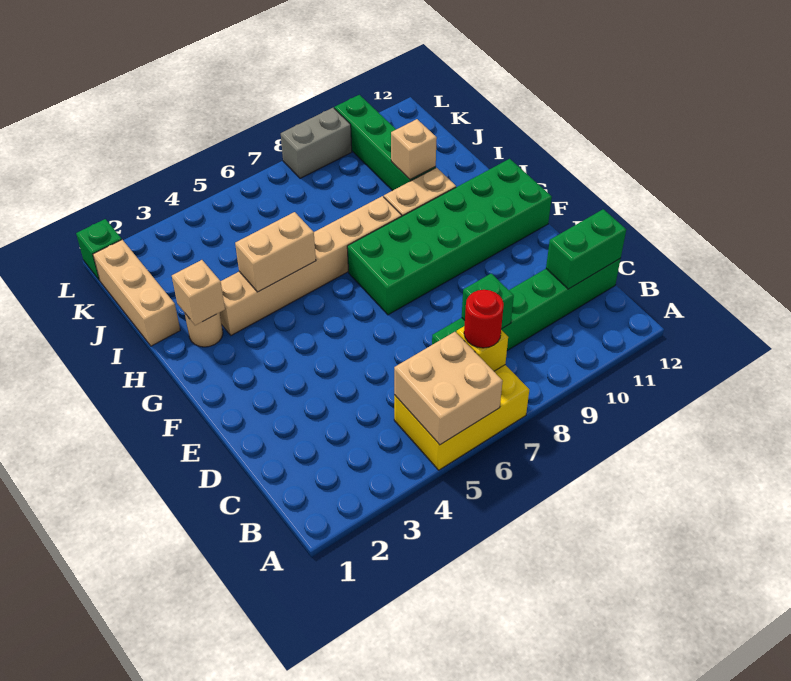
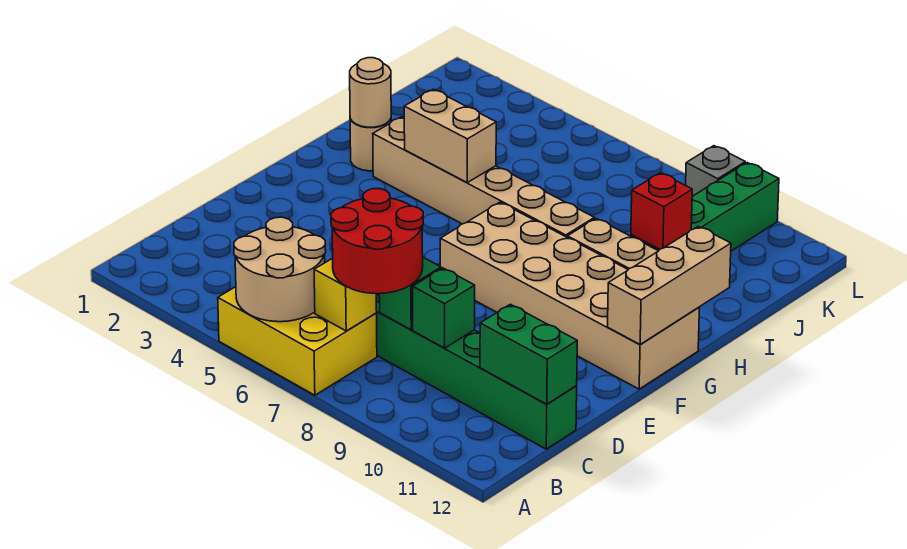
tan brick A5:B6 level 2 -> tan round brick A5:B6 level 2
red round brick B7 level 3 -> red round brick B7:C8 level 3
green brick F7:G12 level 1 -> tan brick F7:G12 level 1
tan brick H2 level 2 -> tan round brick H2 level 2
tan brick I1:K1 level 1 -> tan brick F12:H12 level 2
tan brick I10 level 2 -> red brick I10 level 2
green brick L1 level 1 -> green brick C9 level 2
grey brick L8:L9 level 1 -> grey brick L9 level 1

